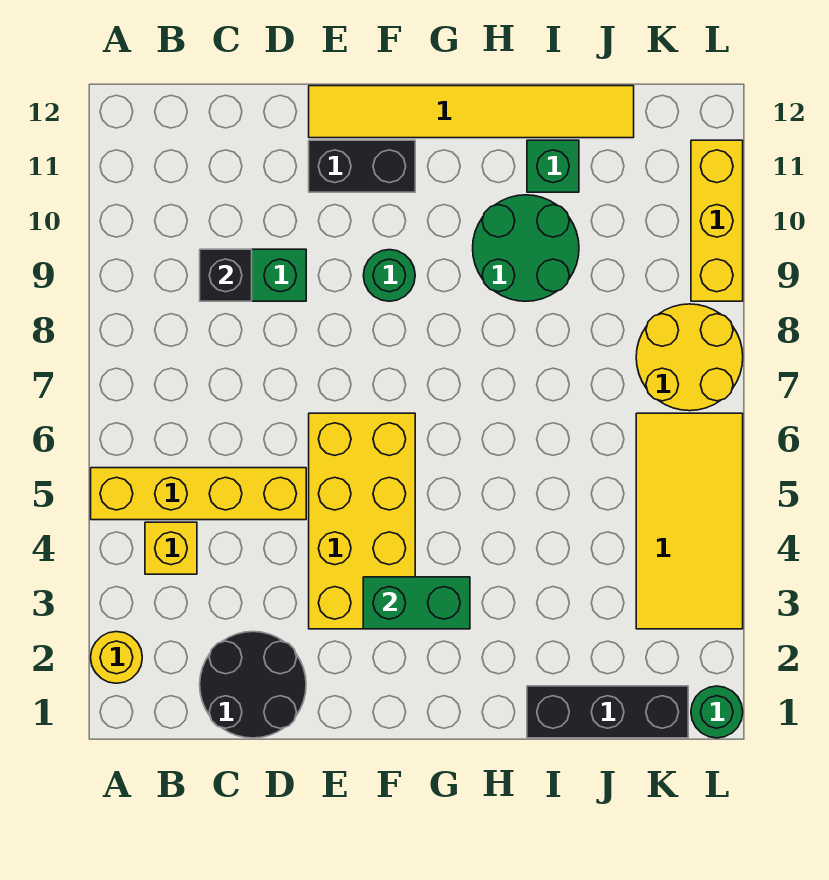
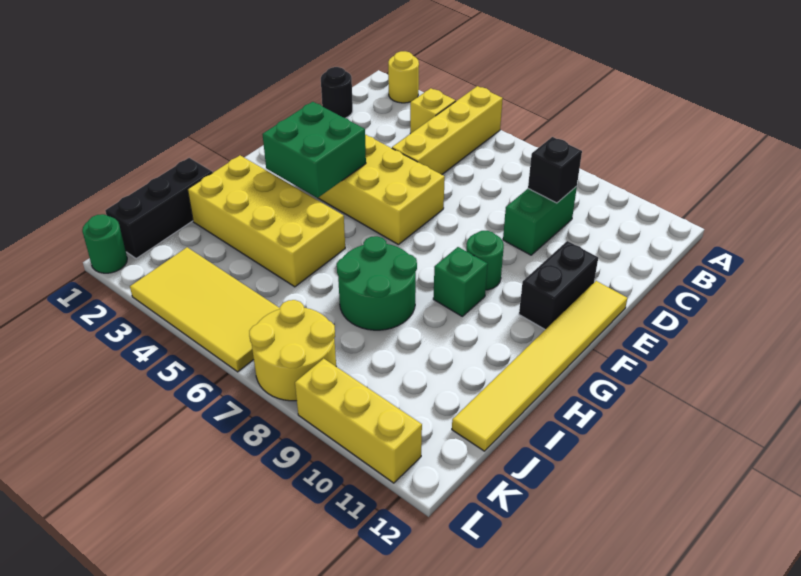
black round brick C1:D2 level 1 -> black round brick C1 level 1
green brick F3:G3 level 2 -> green brick F3:G4 level 2
none -> yellow brick H2:I5 level 1
green round brick H9:I10 level 1 -> green round brick H7:I8 level 1
green brick I11 level 1 -> green brick G9 level 1

